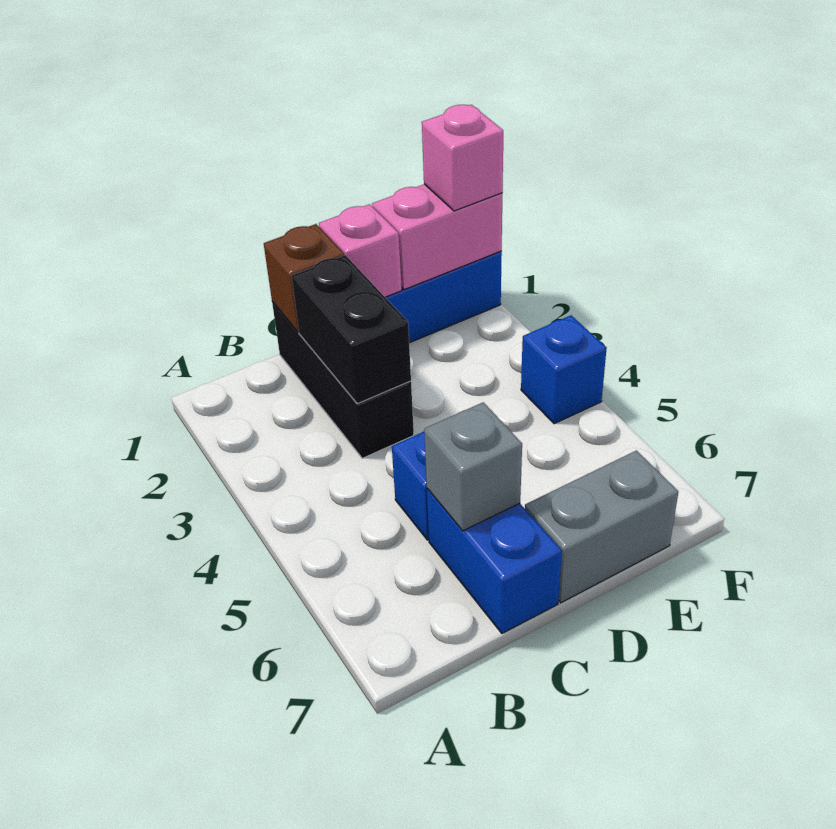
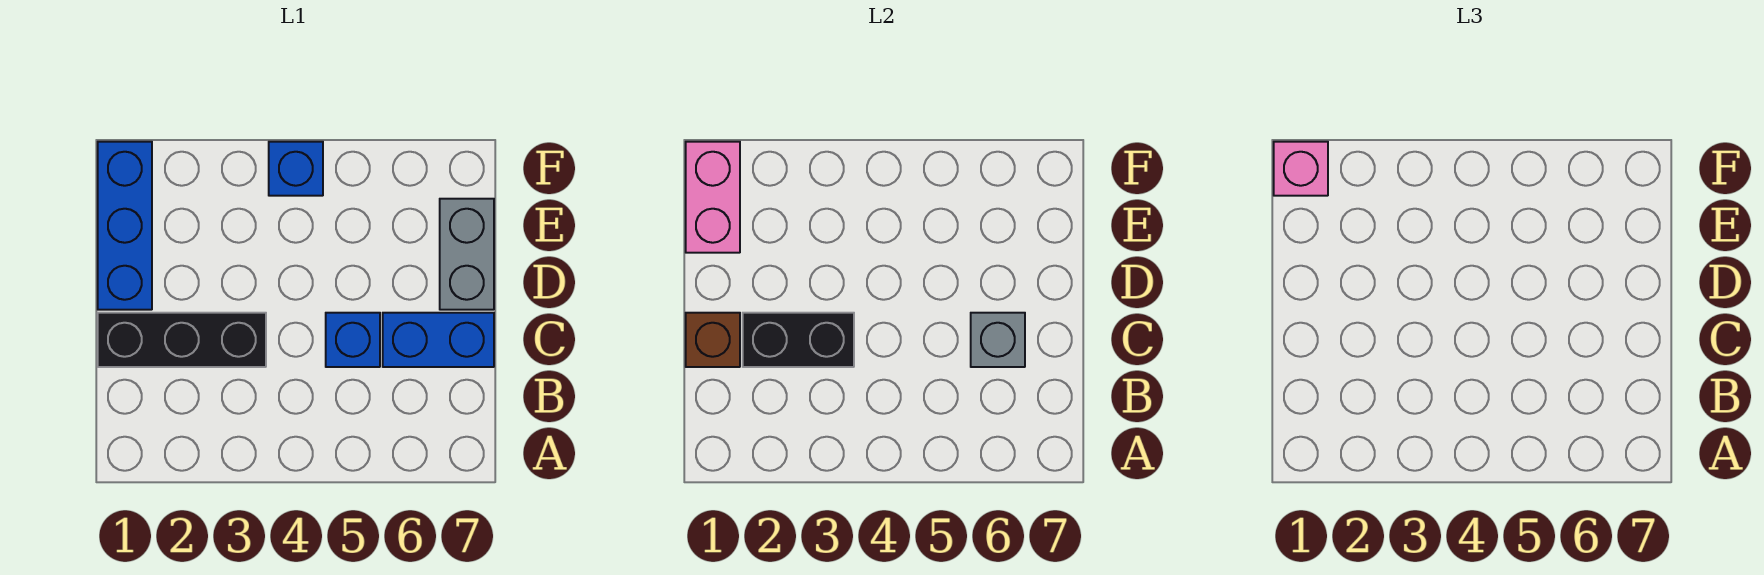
pink brick D1 level 2 -> none

